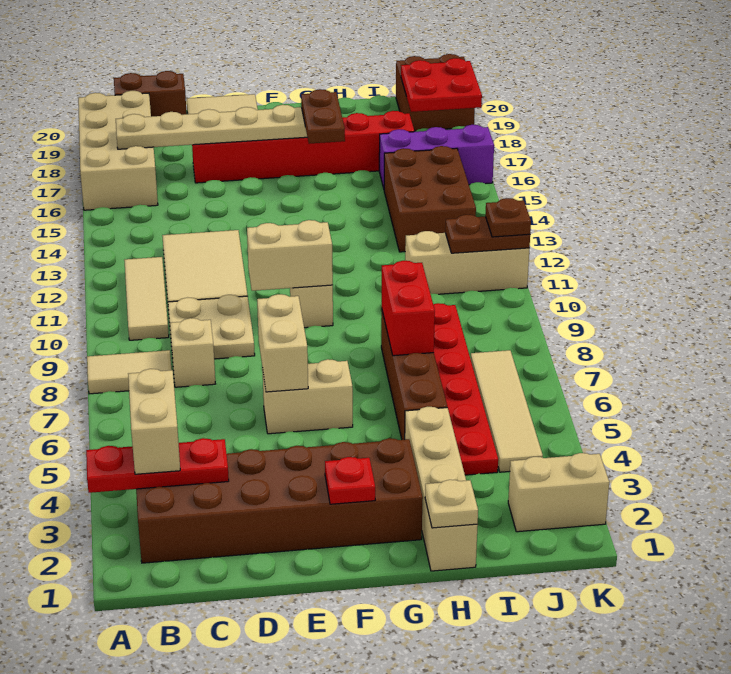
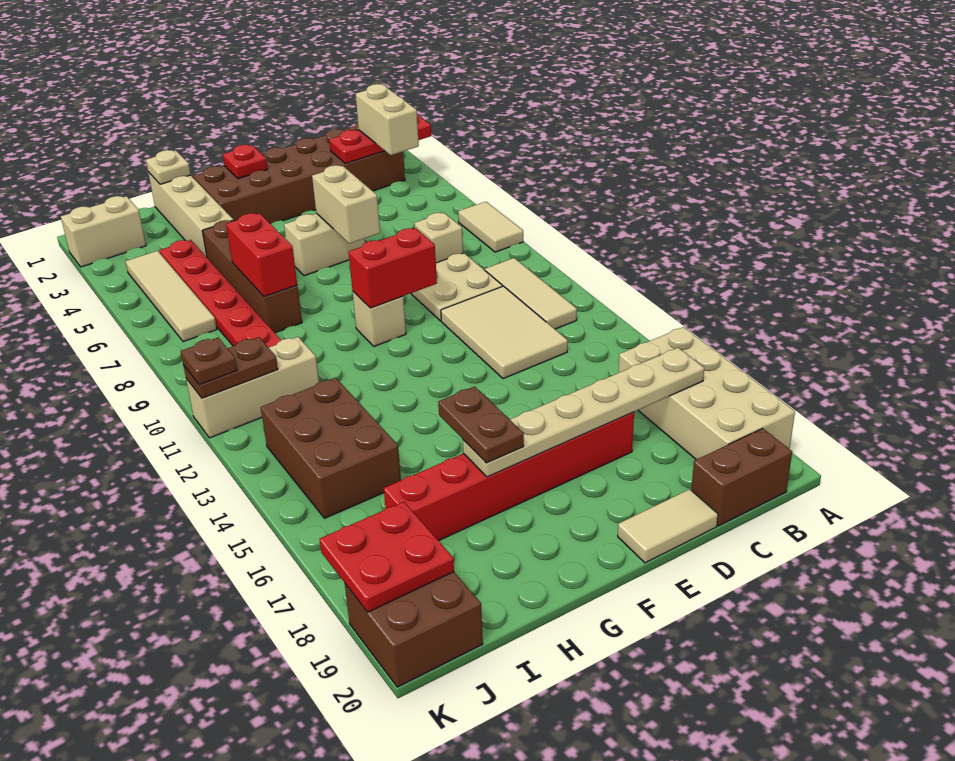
tan tile A8:B8 level 1 -> tan tile A7:A8 level 1
tan brick E10:F10 level 2 -> red brick E10:F10 level 2
purple brick I16:K16 level 1 -> none

